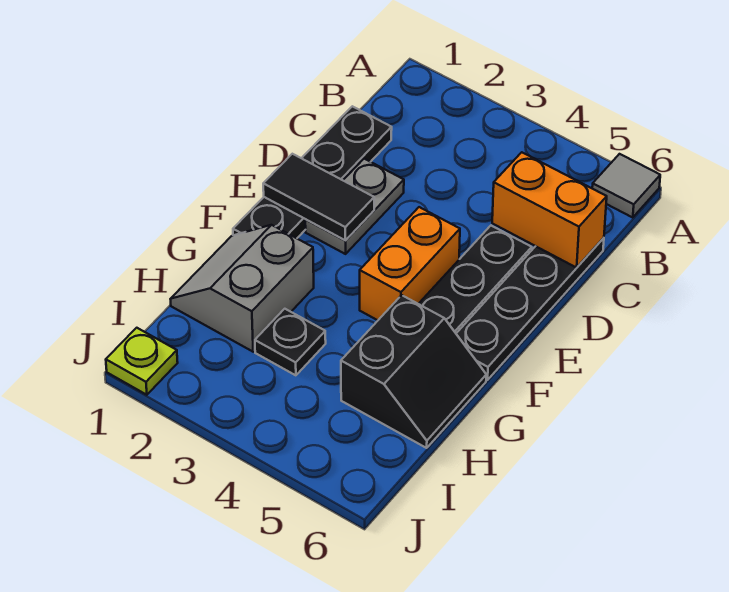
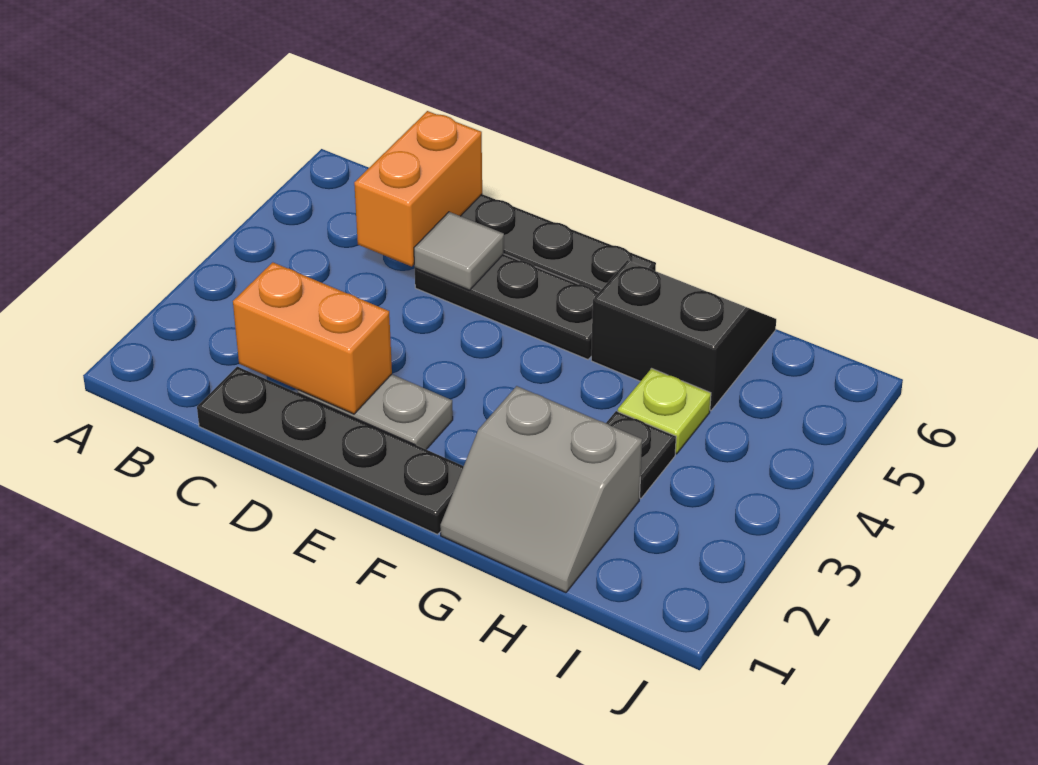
grey tile A6 level 1 -> grey tile D5 level 2
black tile E1:E2 level 2 -> none
orange brick E4:F4 level 1 -> orange brick C2:D2 level 2
lime plate J1 level 1 -> lime plate H4 level 1

